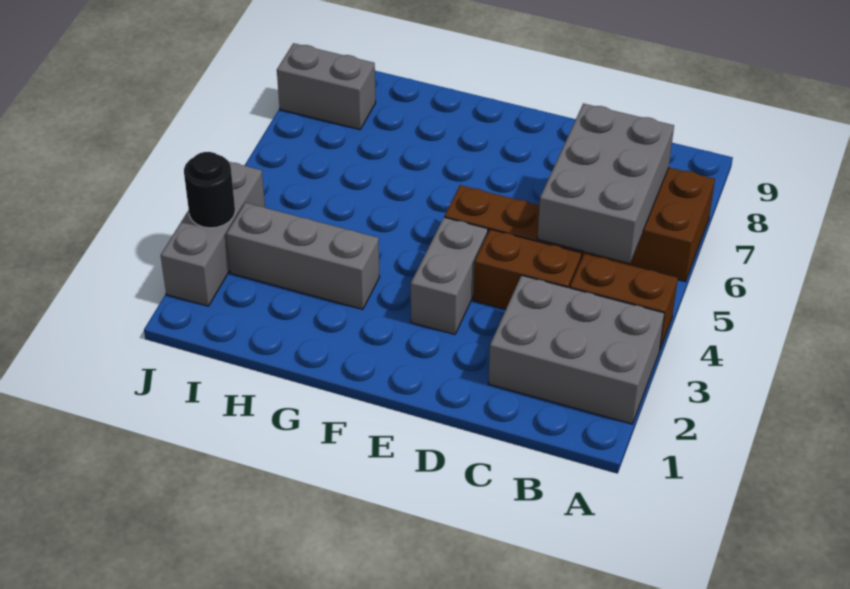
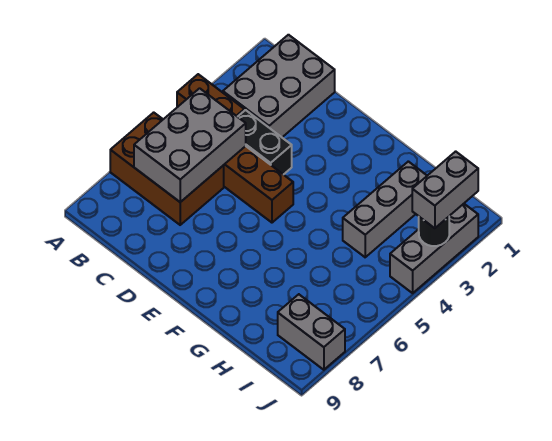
grey brick A2:C3 level 1 -> grey brick B1:C3 level 1
brown brick C4:D4 level 1 -> black brick C4:D4 level 1
grey brick E3:E4 level 1 -> grey brick J2:J3 level 3
grey brick G3:I3 level 1 -> grey brick H2:H4 level 1

